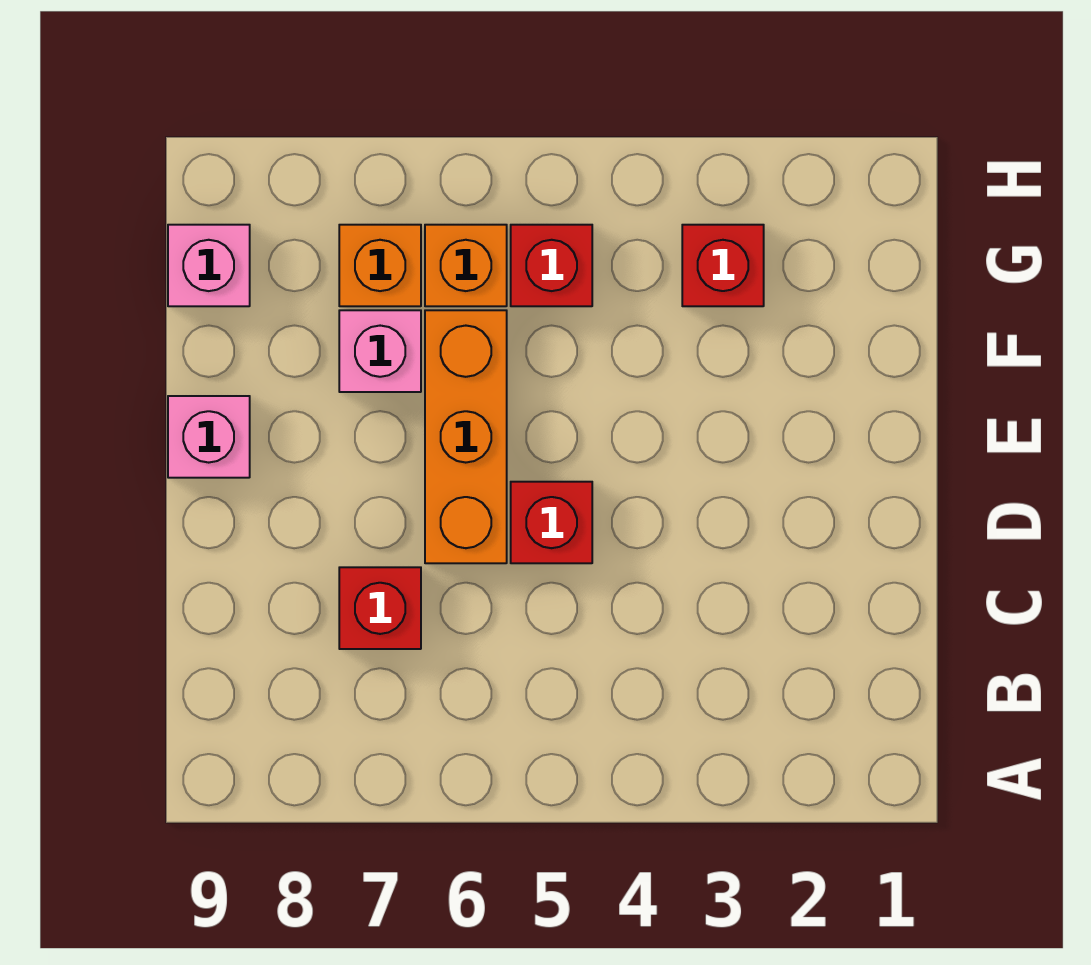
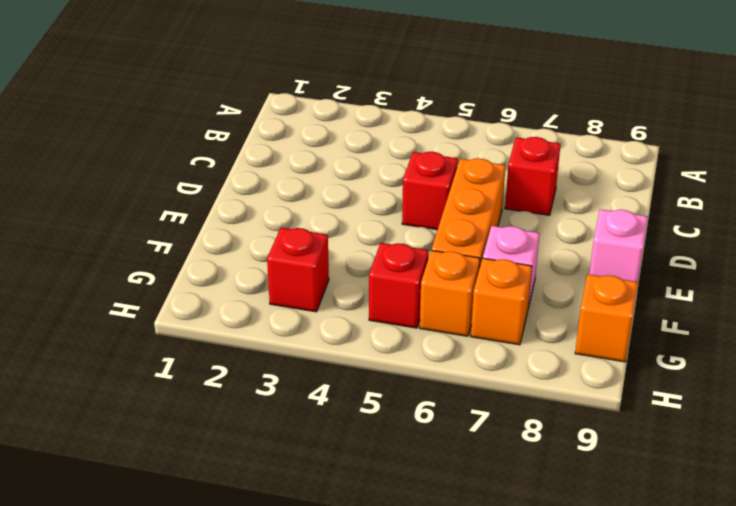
pink brick G9 level 1 -> orange brick G9 level 1

